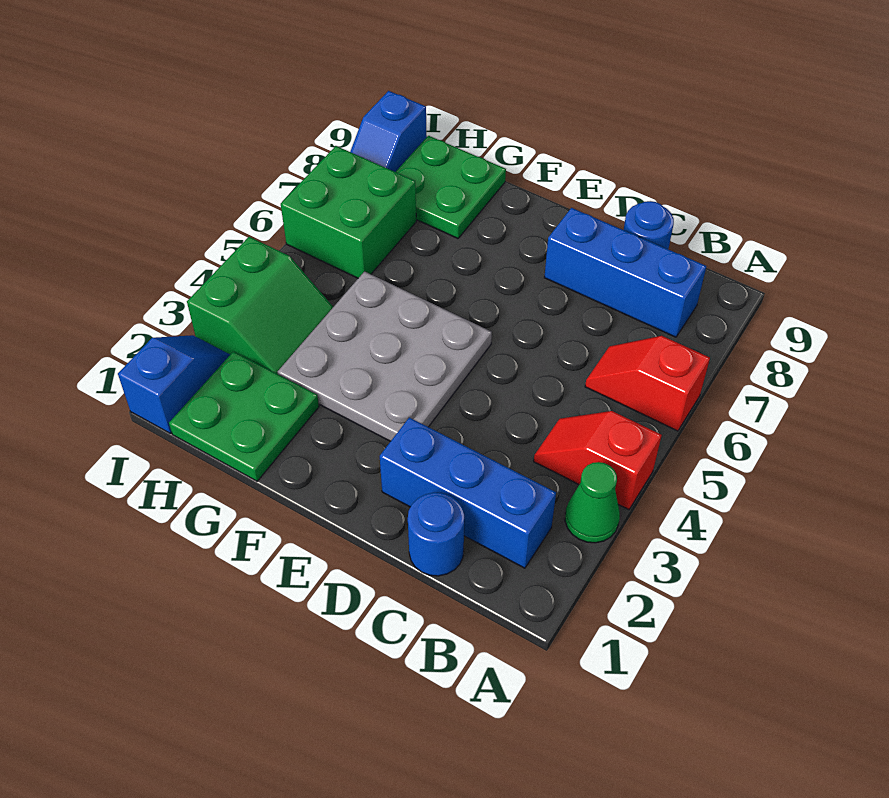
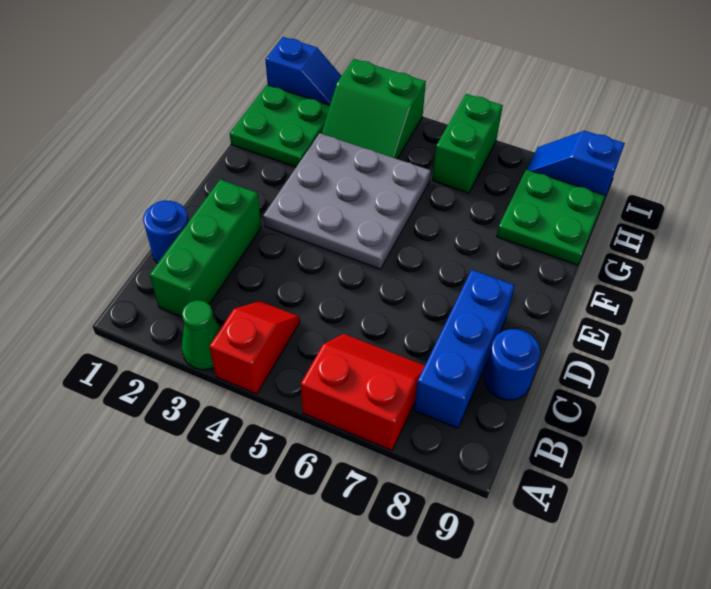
red slope A6:B6 level 1 top A -> red slope A6:B7 level 1 top A
blue brick B2:D2 level 1 -> green brick B2:D2 level 1
green brick H6:I7 level 1 -> green brick H6:I6 level 1

